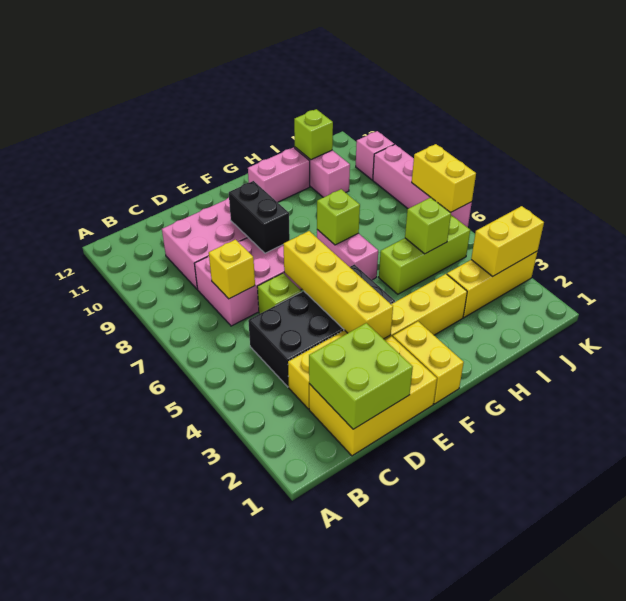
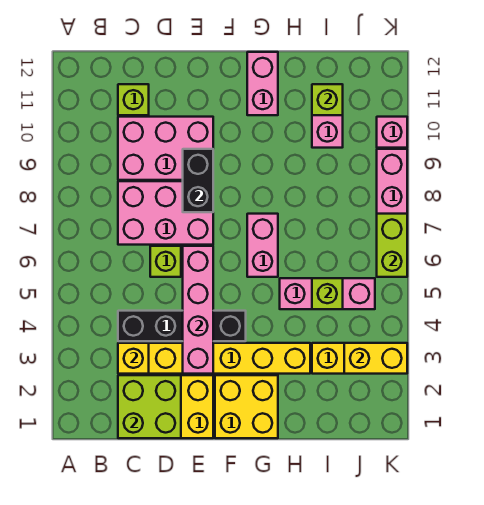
black brick C4:F5 level 1 -> black brick C4:F4 level 1
yellow brick C7 level 2 -> yellow brick C3 level 2
yellow brick E3:E6 level 2 -> pink brick E3:E6 level 2
yellow brick F1:F2 level 1 -> yellow brick F1:G2 level 1
lime brick G7 level 2 -> lime brick C11 level 1
pink brick G11:H11 level 1 -> pink brick G11:G12 level 1
lime brick H5:J5 level 1 -> pink brick H5:J5 level 1
yellow brick K6:K7 level 2 -> lime brick K6:K7 level 2

